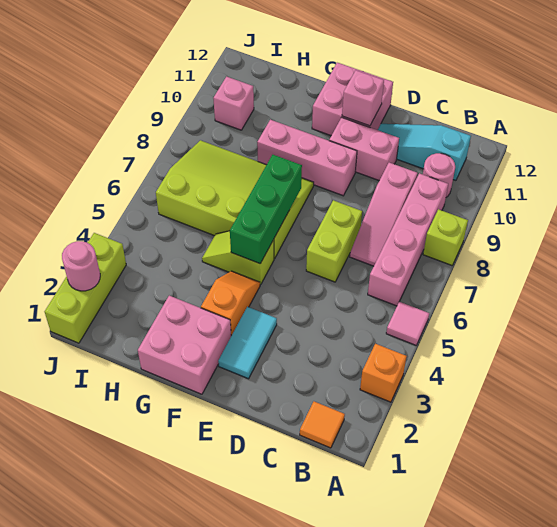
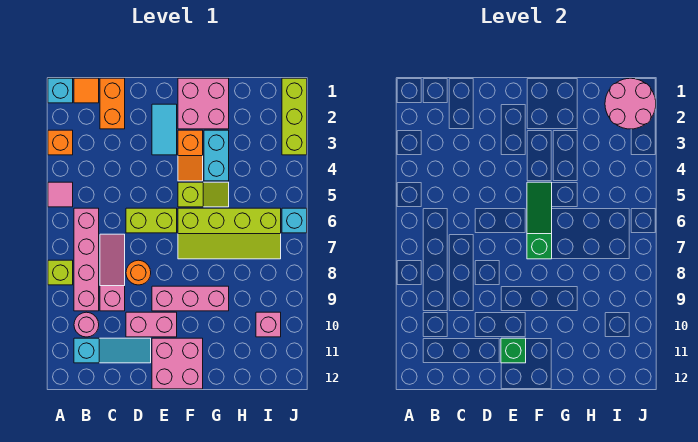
none -> cyan brick A1 level 1
none -> orange brick C1:C2 level 1
lime brick D6:D7 level 1 -> lime brick D6:E6 level 1
none -> orange round brick D8 level 1
pink brick E11 level 2 -> green brick E11 level 2
green brick F5:F7 level 2 -> green slope F5:F7 level 2 top 7
lime slope F6:I8 level 1 top 6 -> lime slope F6:I7 level 1 top 6
none -> cyan brick G3:G4 level 1
pink round brick J2 level 2 -> pink round brick I1:J2 level 2
none -> cyan brick J6 level 1

